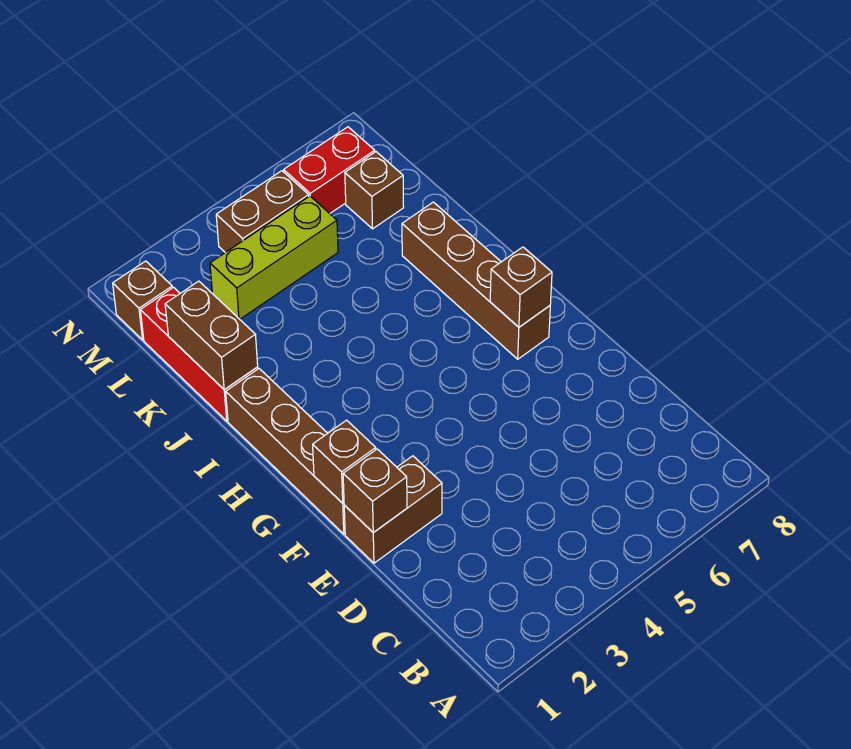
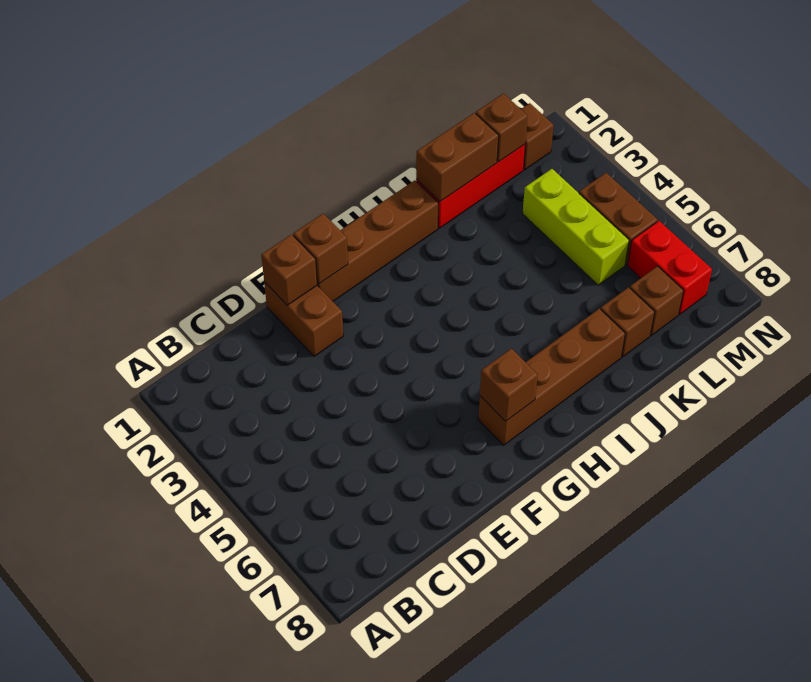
none -> brown brick K7 level 1
none -> brown brick L1 level 2

